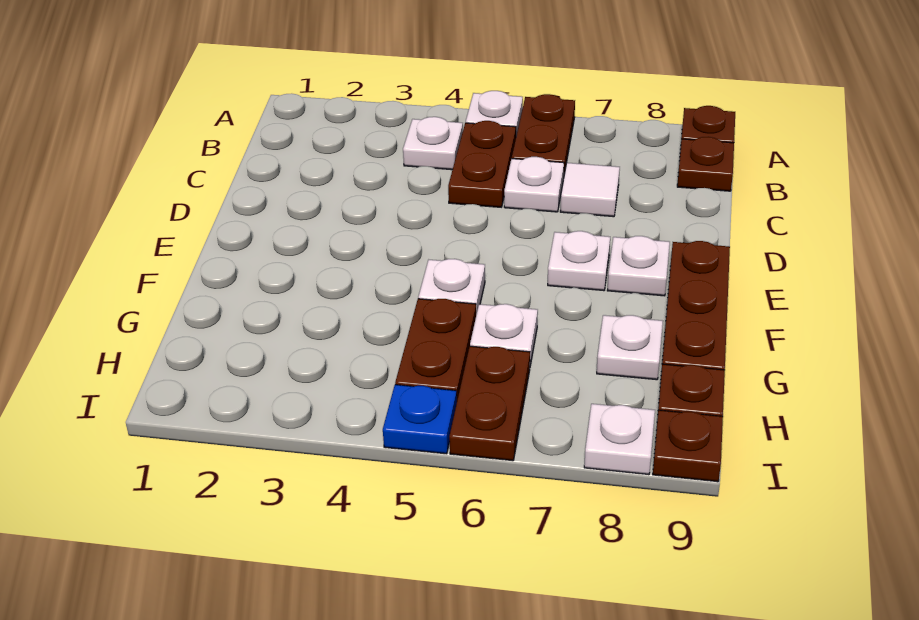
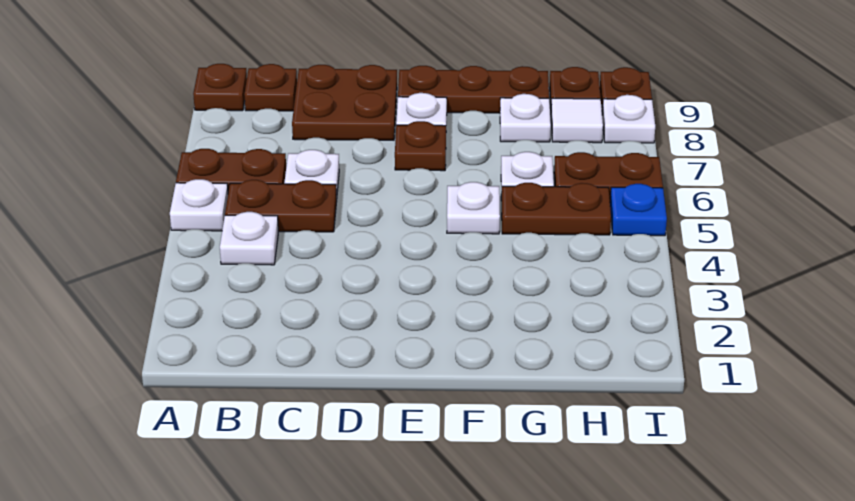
white tile C7 level 1 -> white tile H8 level 1
none -> brown plate C8:D9 level 1
white plate E7 level 1 -> brown plate E7 level 1

